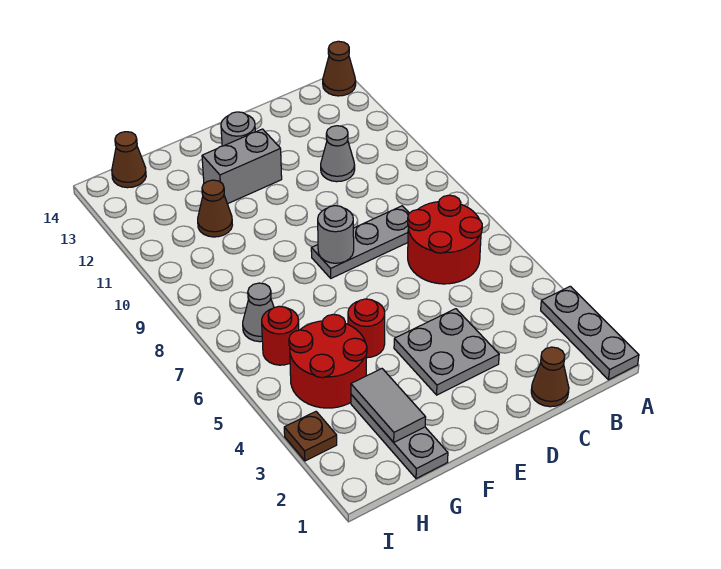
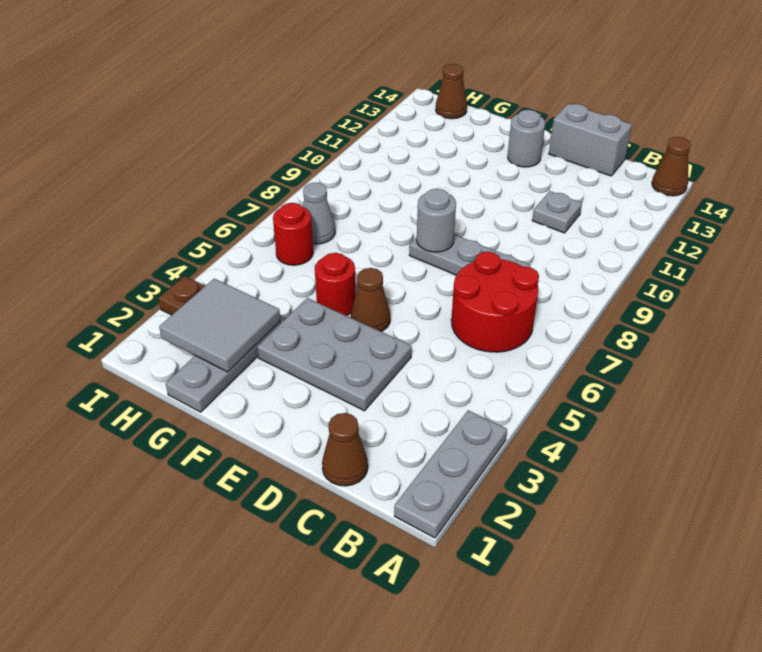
grey cone C11 level 1 -> grey plate C11 level 1
grey plate D3:E4 level 1 -> grey plate D3:F4 level 1
grey brick E12:F12 level 1 -> grey brick C14:D14 level 1
grey tile G2:G3 level 2 -> grey tile G2:H3 level 2
red round brick G4:H5 level 1 -> none
brown cone G11 level 1 -> brown cone E5 level 1

